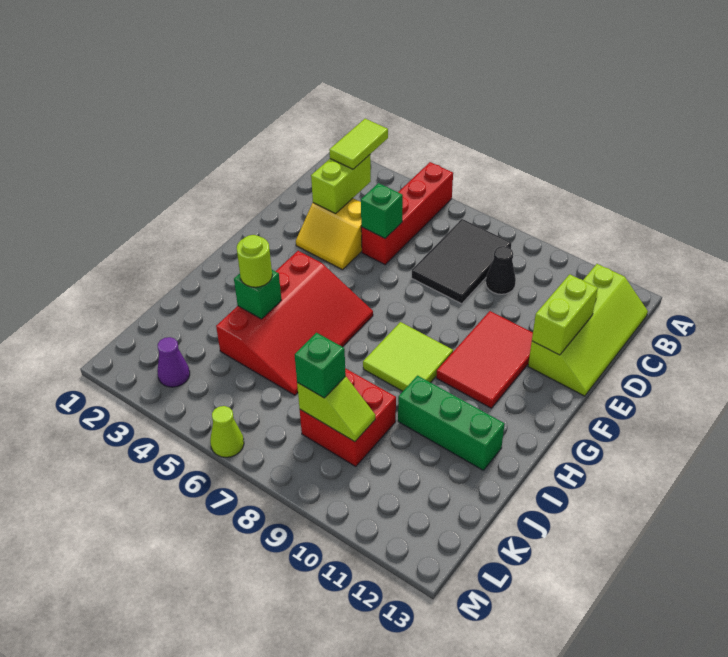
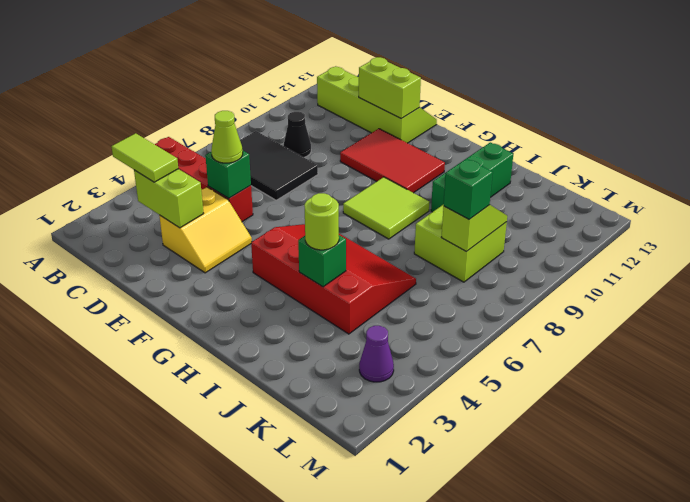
red brick J8:K9 level 1 -> lime brick J8:K9 level 1
lime cone M6 level 1 -> lime cone D5 level 3

